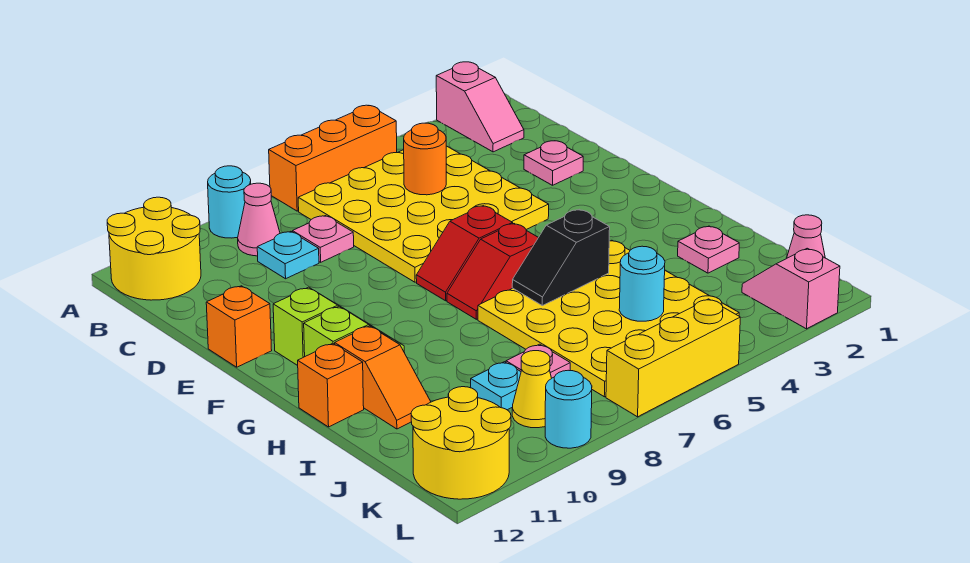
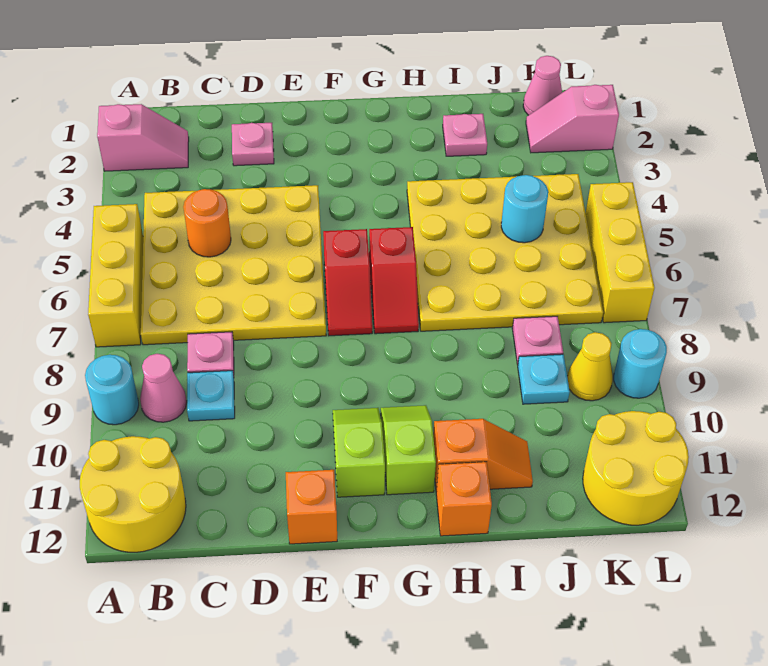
orange brick A5:A7 level 1 -> yellow brick A5:A7 level 1
black slope H5:H6 level 2 top 5 -> none

